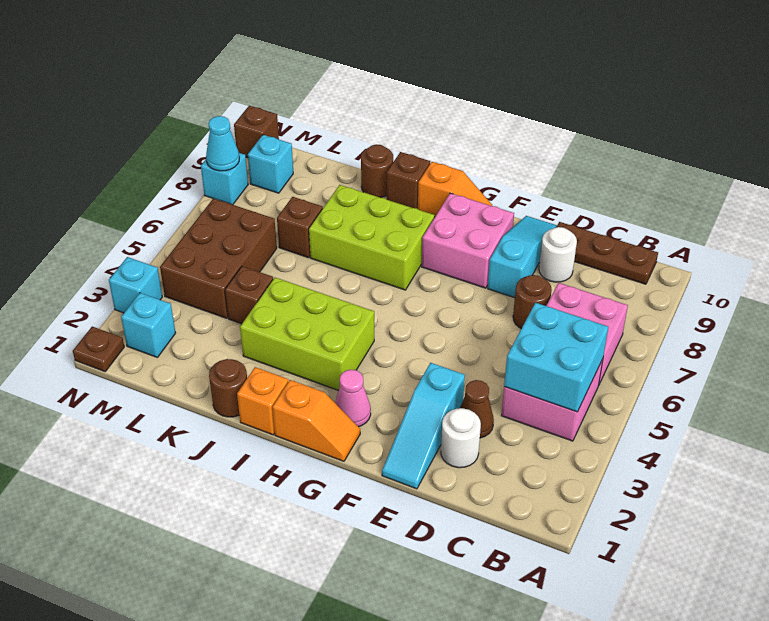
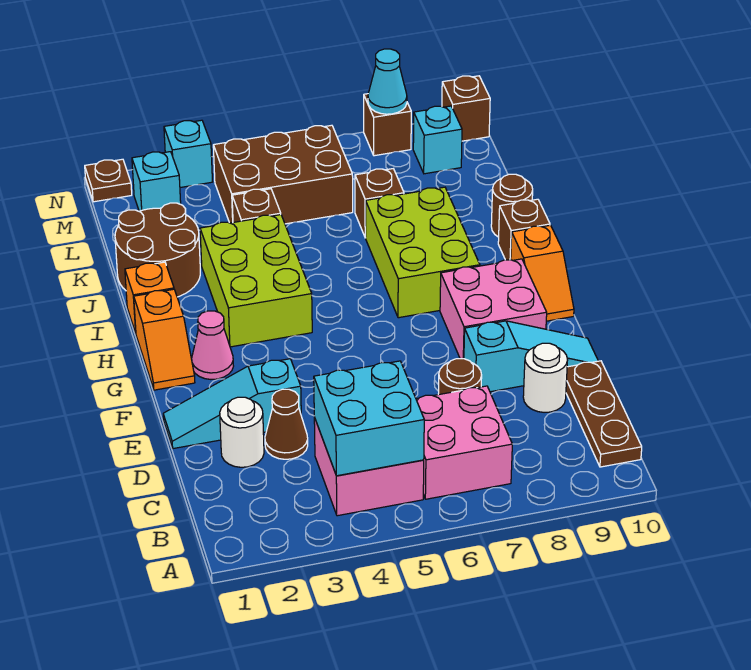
brown round brick J1 level 1 -> brown round brick J1:K2 level 1
cyan brick N8 level 1 -> brown brick N8 level 1

